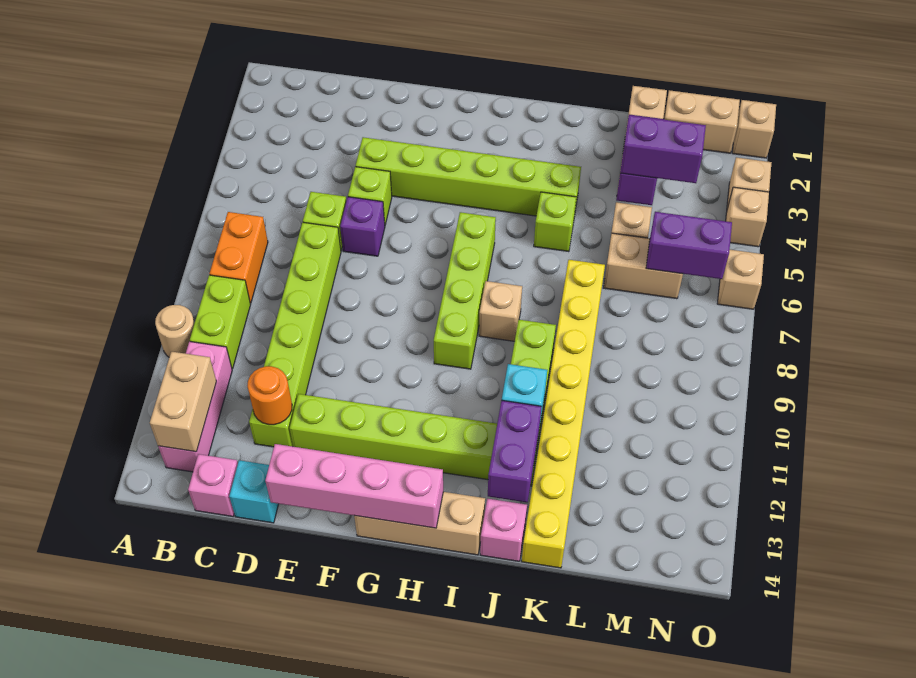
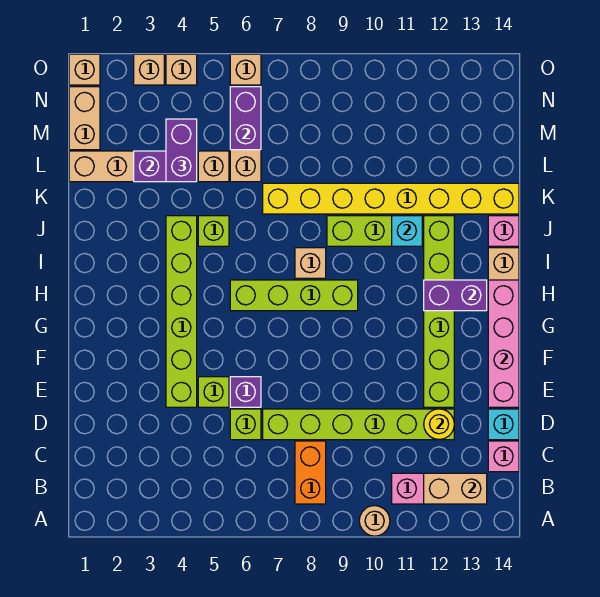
orange brick B7:B8 level 1 -> orange brick B8:C8 level 1
lime brick B9:B10 level 1 -> none
orange round brick D12 level 2 -> yellow round brick D12 level 2
purple brick J12:J13 level 2 -> purple brick H12:H13 level 2

